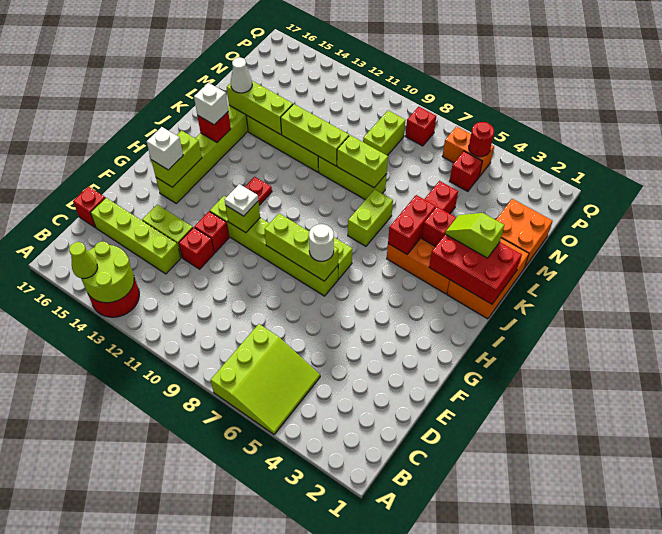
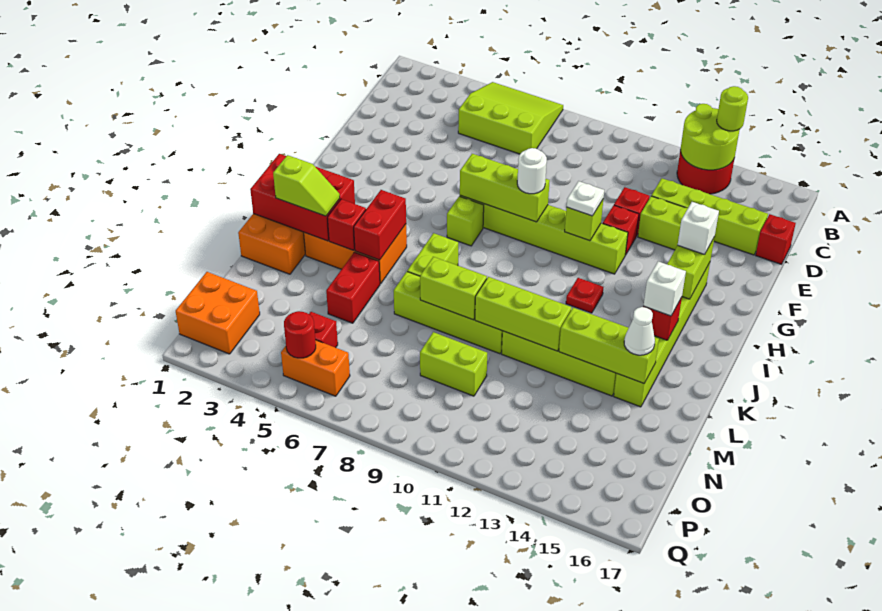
lime slope A5:C7 level 1 top 7 -> lime slope A5:C7 level 1 top C
lime cone A14 level 3 -> lime round brick A14 level 3
white round brick G7 level 3 -> white round brick G9 level 3
lime brick L8:L10 level 1 -> lime brick L7:L10 level 1
orange brick M1:N2 level 1 -> orange brick O1:P2 level 1
lime brick N9:O9 level 1 -> lime brick N9:N10 level 1
red brick P8 level 1 -> none

